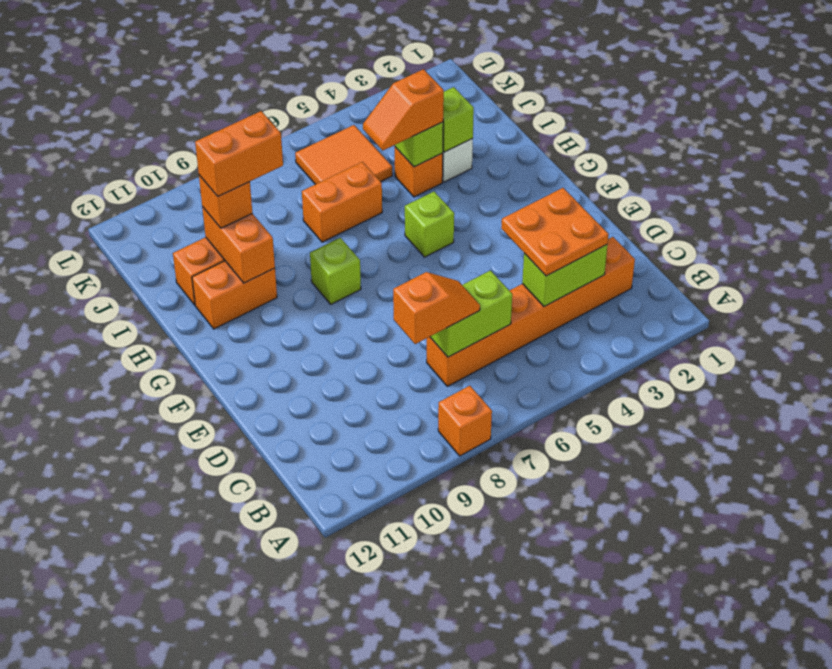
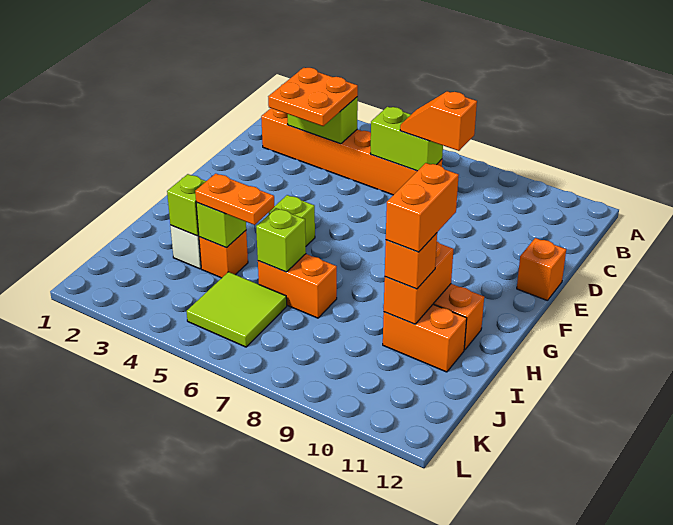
orange brick A8 level 1 -> orange brick E12 level 1
lime brick G8 level 1 -> lime brick I6 level 2
orange slope I4:I5 level 3 top 4 -> orange plate I4:I5 level 3
orange brick I9:I10 level 4 -> orange brick H10:I10 level 4
orange tile J5:K6 level 1 -> lime tile J5:K6 level 1

